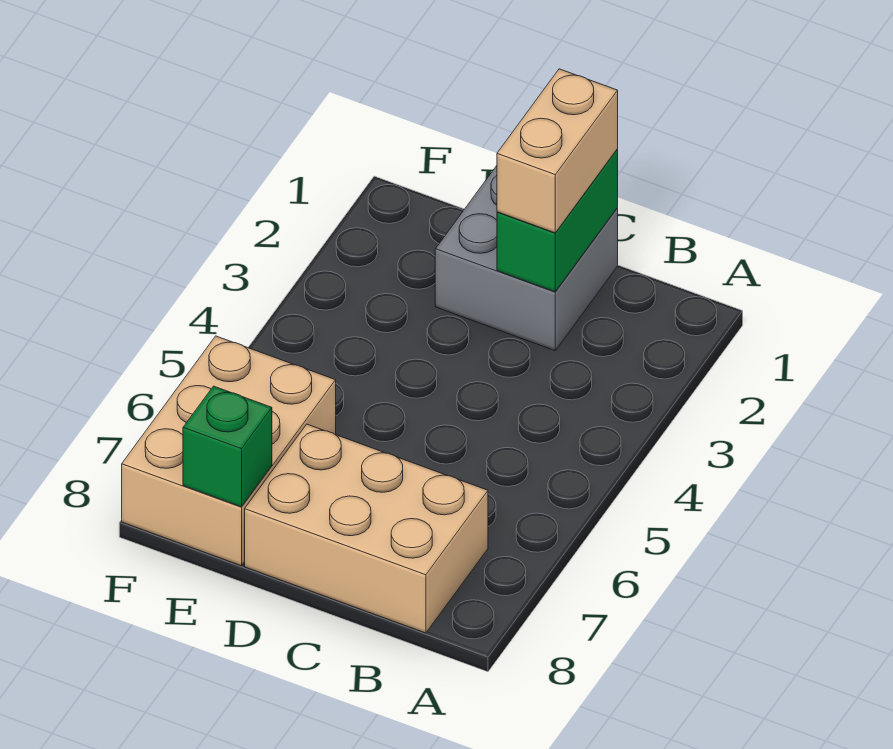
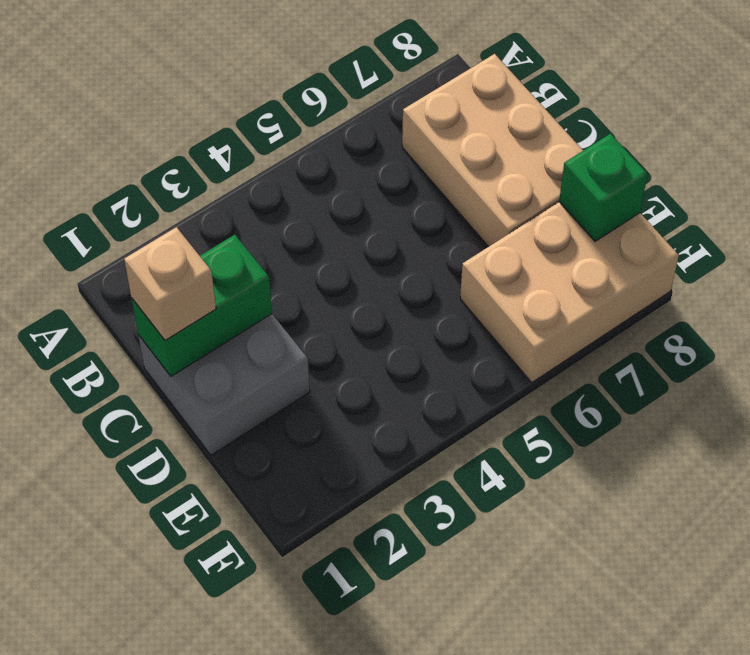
tan brick C1:C2 level 3 -> tan brick C1 level 3

